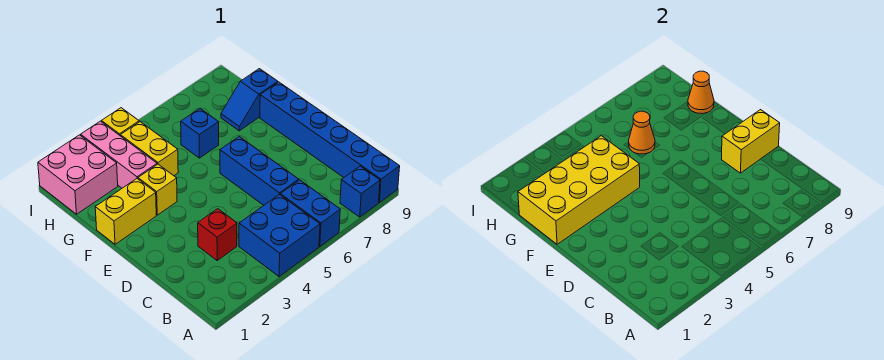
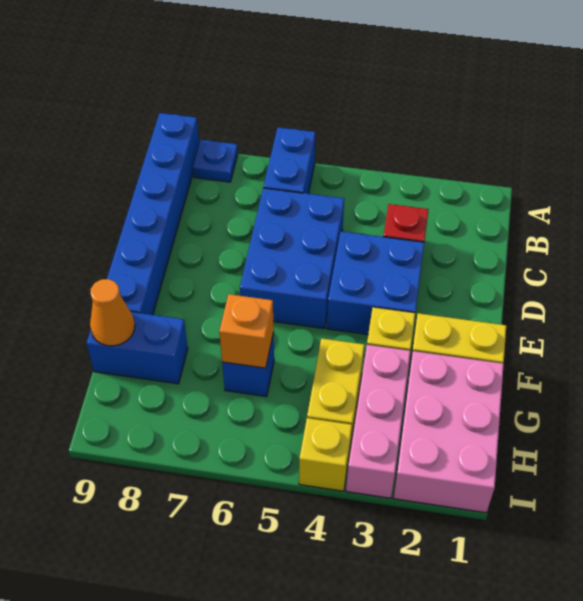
blue brick A4:B5 level 1 -> blue brick D3:E4 level 1
blue brick A8 level 1 -> blue plate A8 level 1
blue brick C6:E6 level 1 -> blue brick C5:E6 level 1
yellow brick D8:D9 level 2 -> none
yellow brick F1:G4 level 2 -> none
orange cone G6 level 2 -> orange brick G6 level 2
blue slope G8:G9 level 1 top 9 -> blue brick G8:G9 level 1
pink brick H1:I2 level 1 -> pink brick G1:I2 level 1

